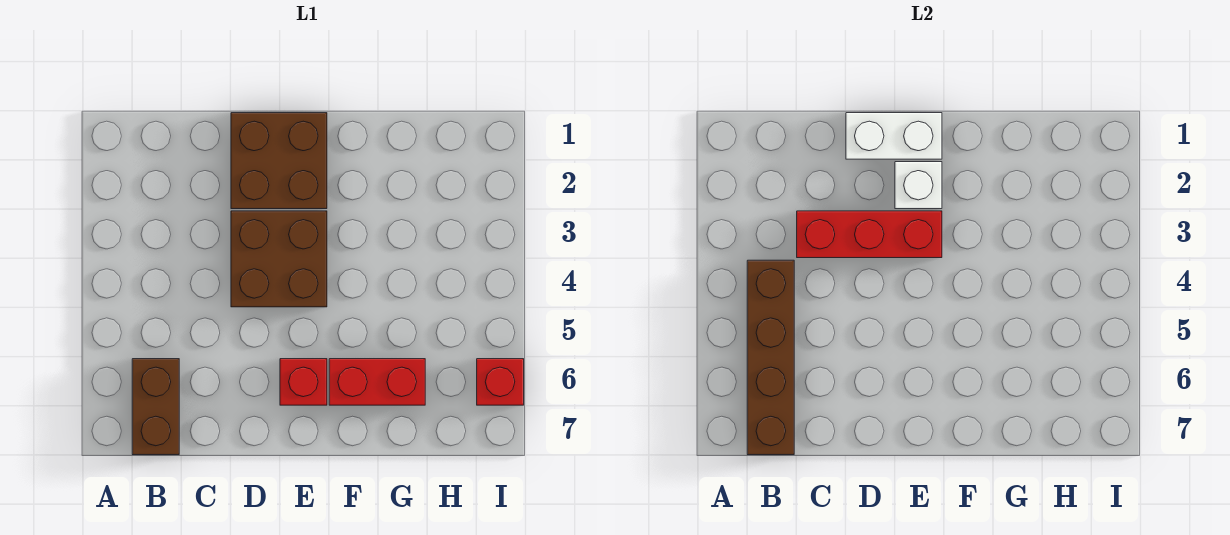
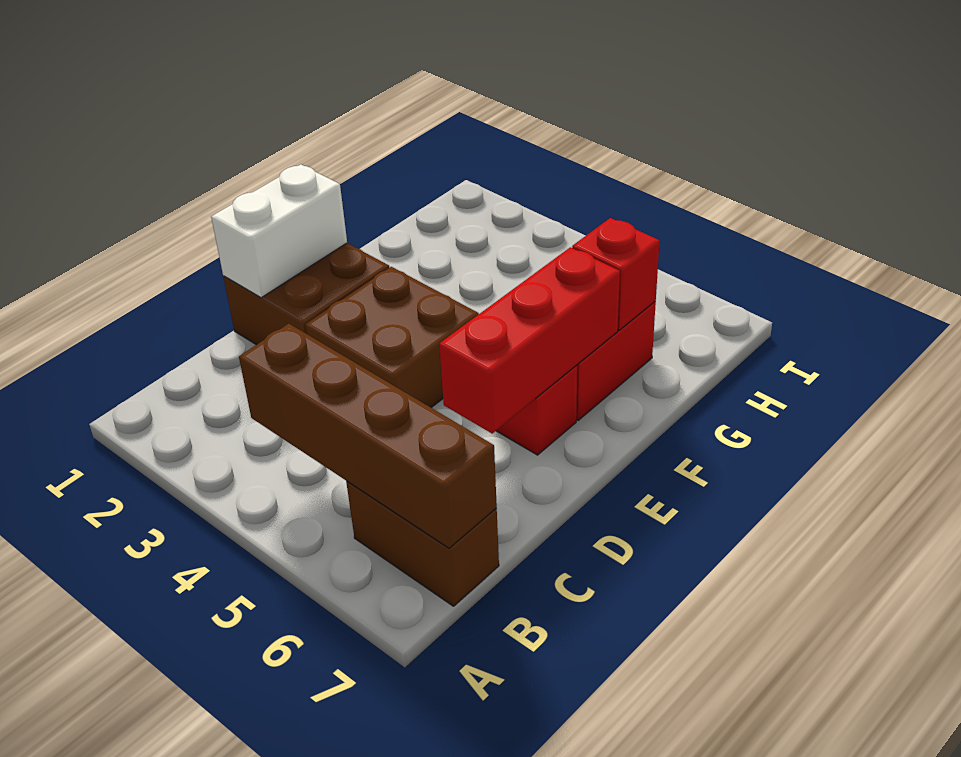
red brick C3:E3 level 2 -> red brick D6:F6 level 2
white brick E2 level 2 -> none
red brick I6 level 1 -> red brick G6 level 2

